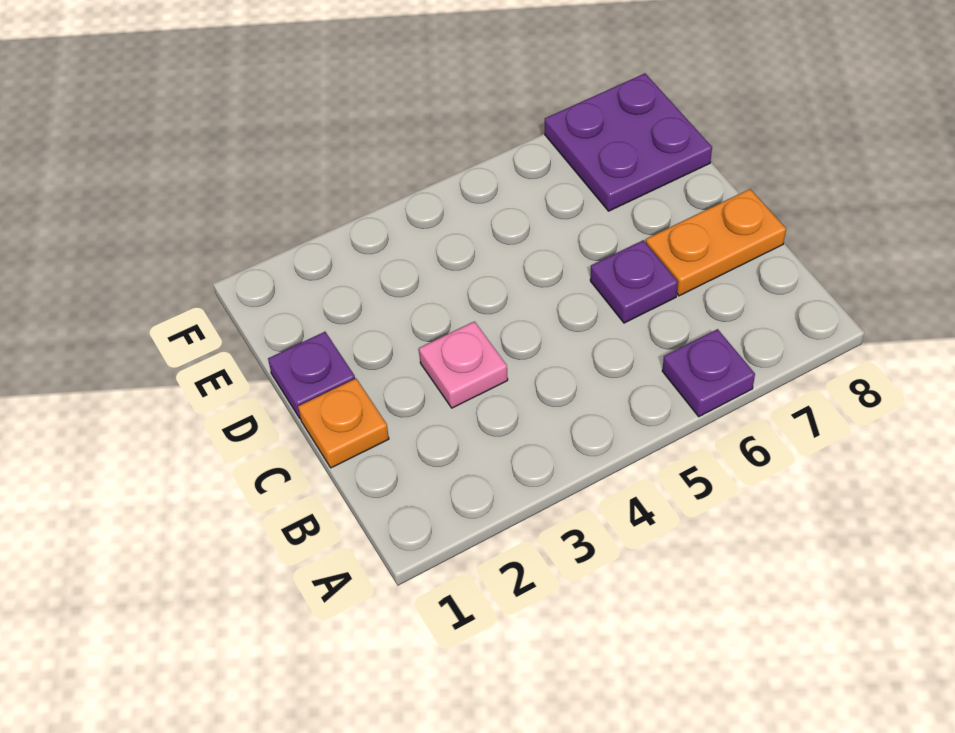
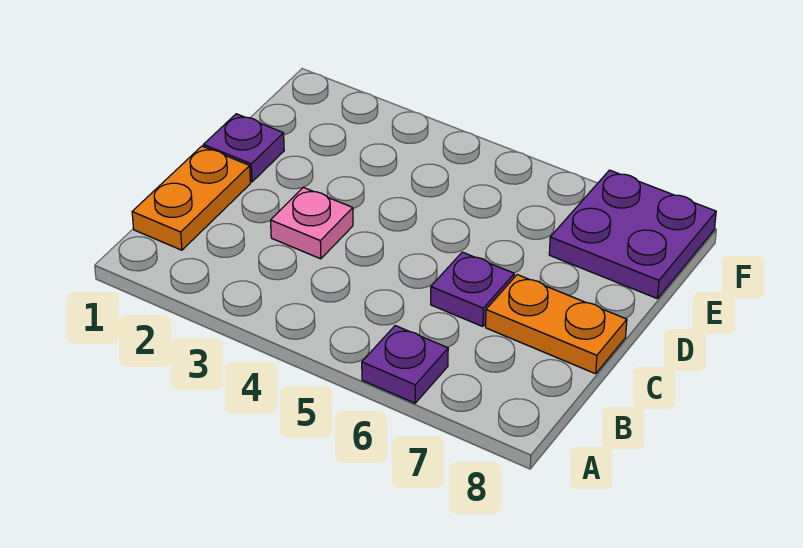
orange plate C1 level 1 -> orange plate B1:C1 level 1

